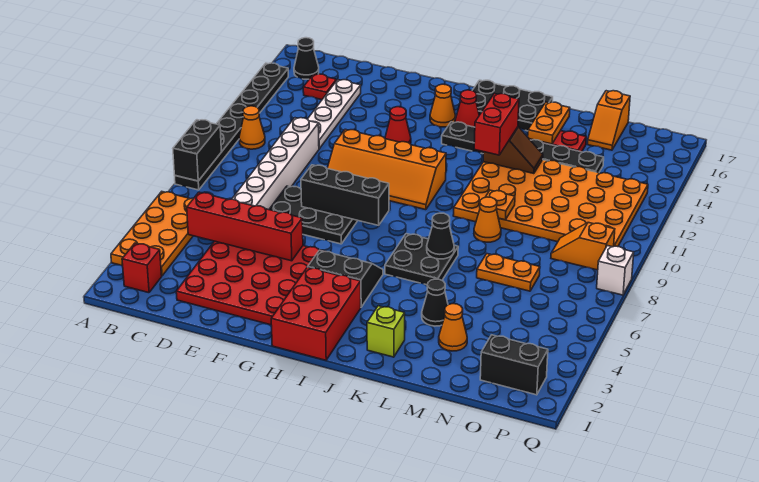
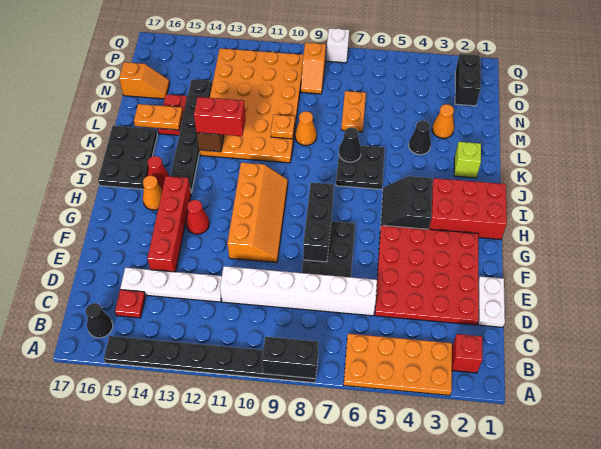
orange cone B11 level 1 -> none
red brick C5:F5 level 2 -> red brick E14:H14 level 1
none -> white plate D1:E1 level 1

